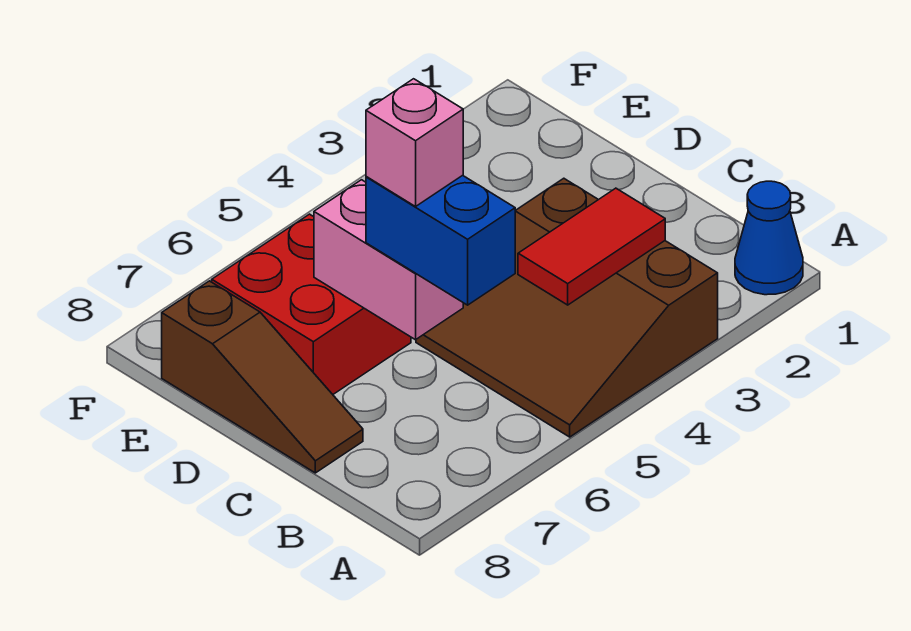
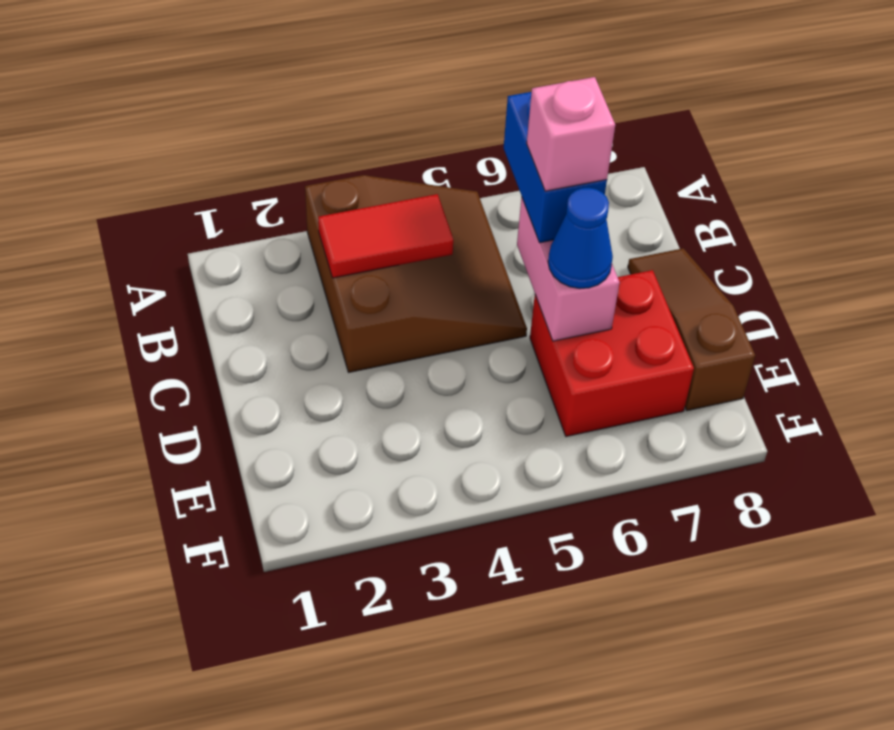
blue cone A1 level 1 -> blue cone D6 level 3

